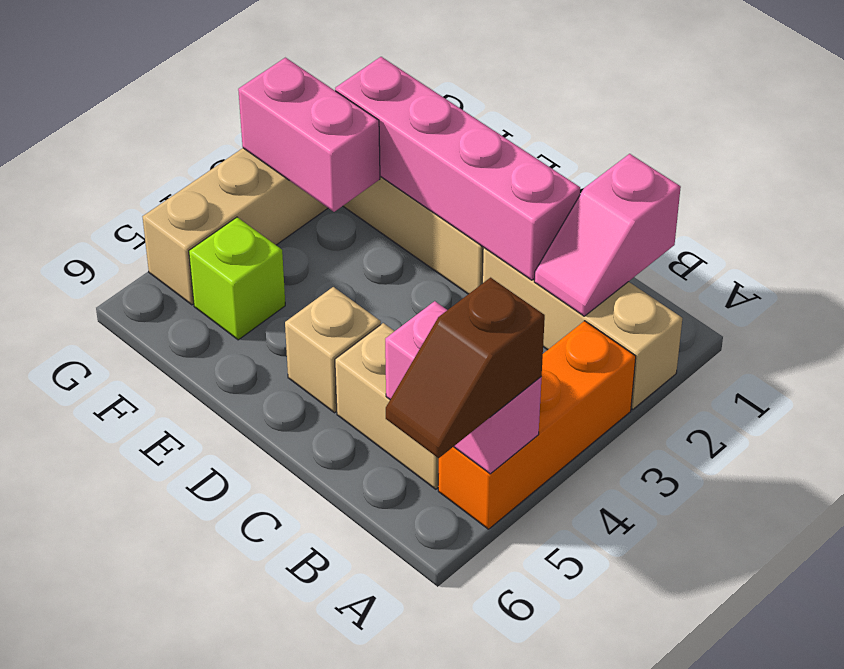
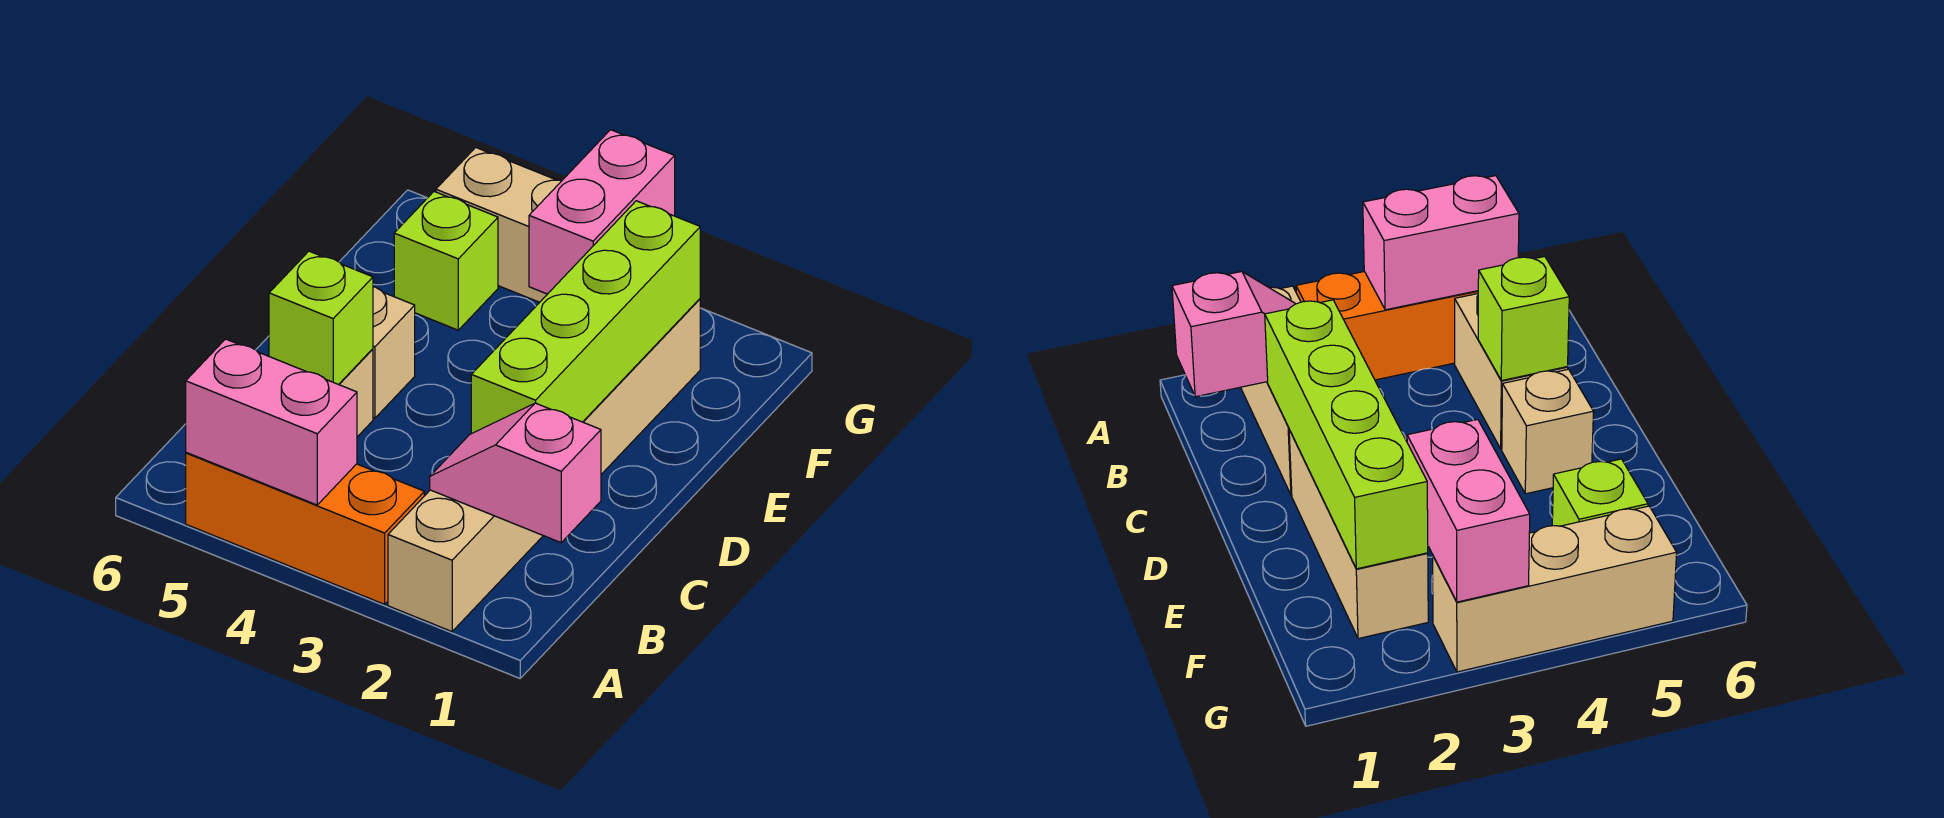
pink brick A5:B5 level 2 -> pink brick A4:A5 level 2
brown slope A5:A6 level 3 top 5 -> none
pink brick C2:F2 level 2 -> lime brick C2:F2 level 2
none -> lime brick C5 level 2

